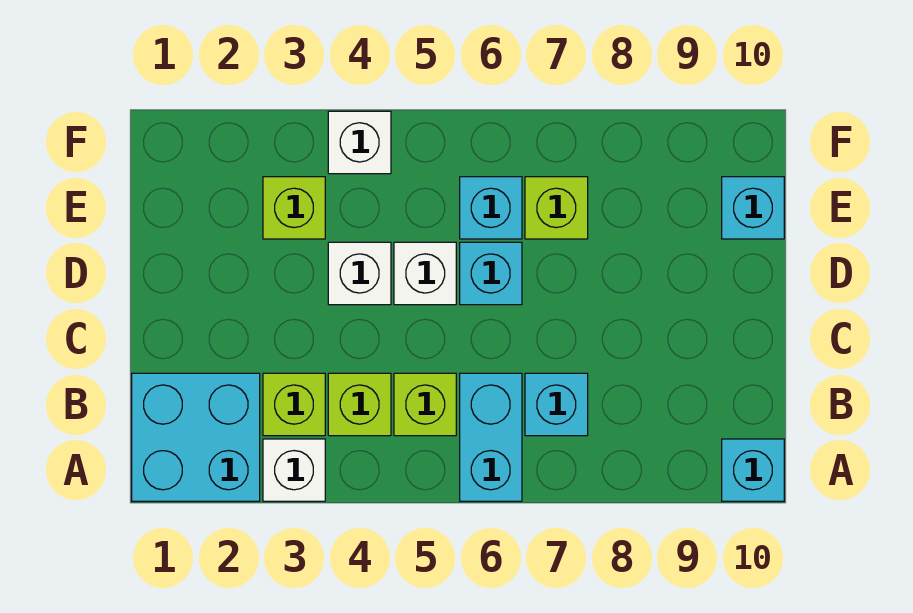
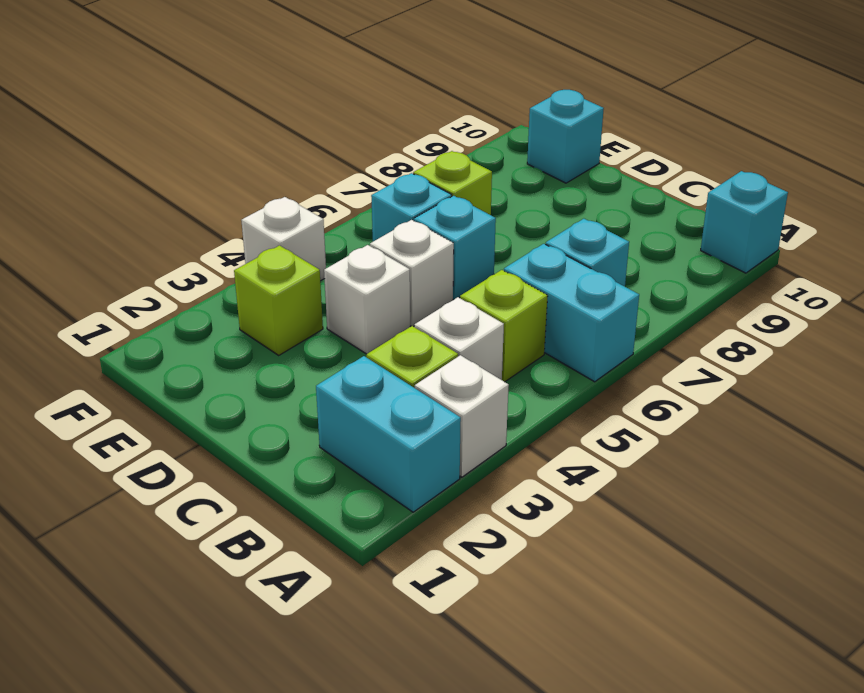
cyan brick A1:B2 level 1 -> cyan brick A2:B2 level 1
lime brick B4 level 1 -> white brick B4 level 1

